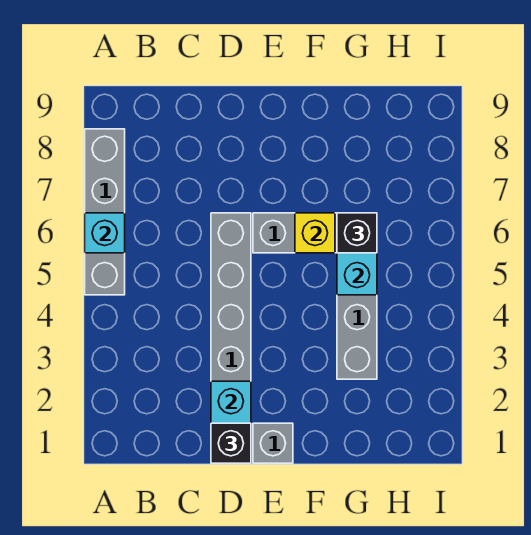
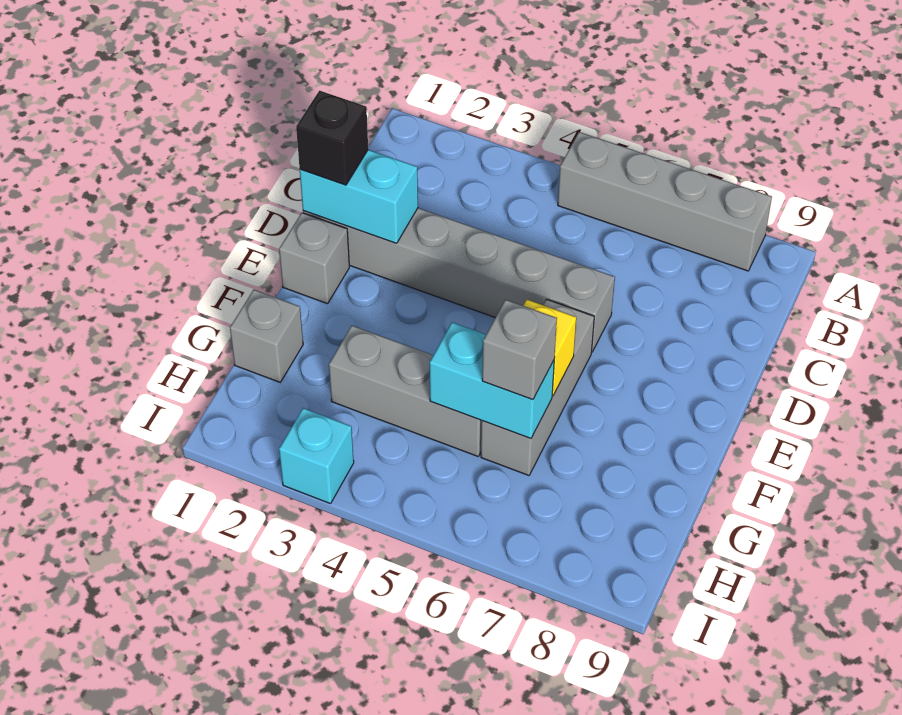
cyan brick A6 level 2 -> cyan brick I3 level 1
none -> grey brick G1 level 1
black brick G6 level 3 -> grey brick G6 level 3

